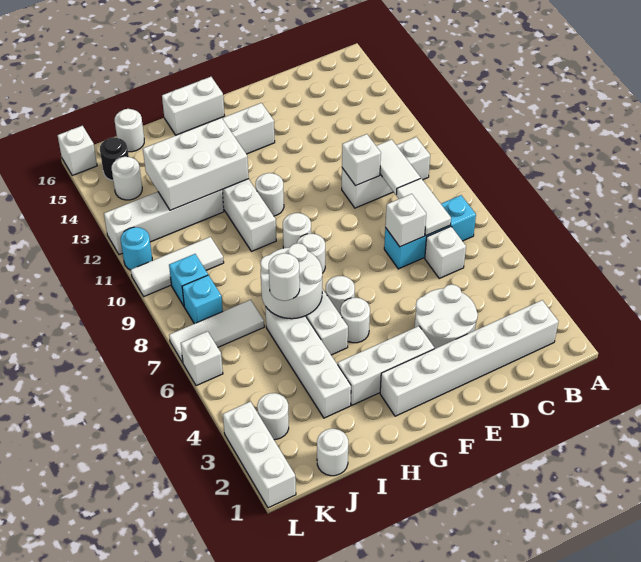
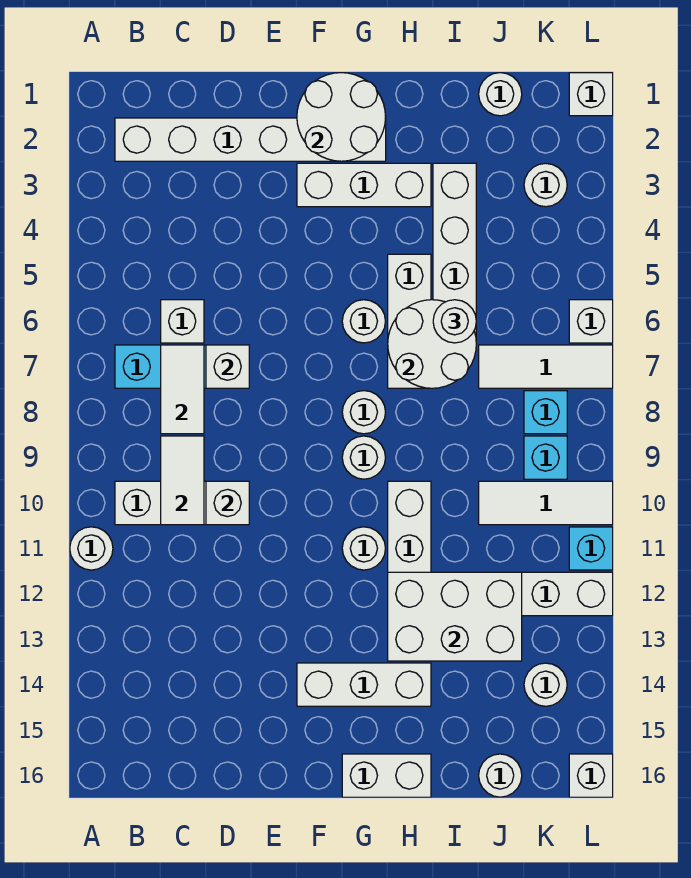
white round brick D3:E4 level 1 -> white round brick F1:G2 level 2
white round brick G5 level 1 -> white round brick A11 level 1
black round brick K15 level 1 -> none
white brick L1:L3 level 1 -> white brick L1 level 1
cyan round brick L11 level 1 -> cyan brick L11 level 1

